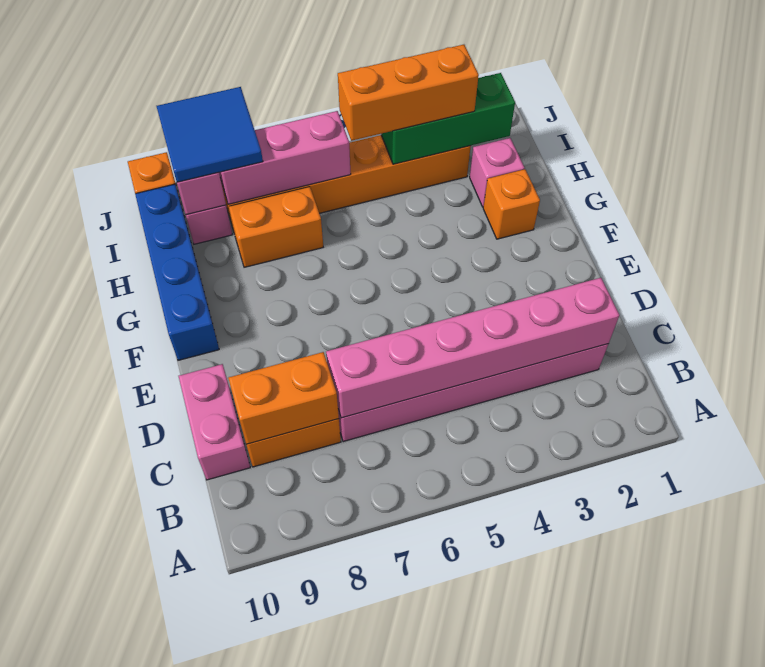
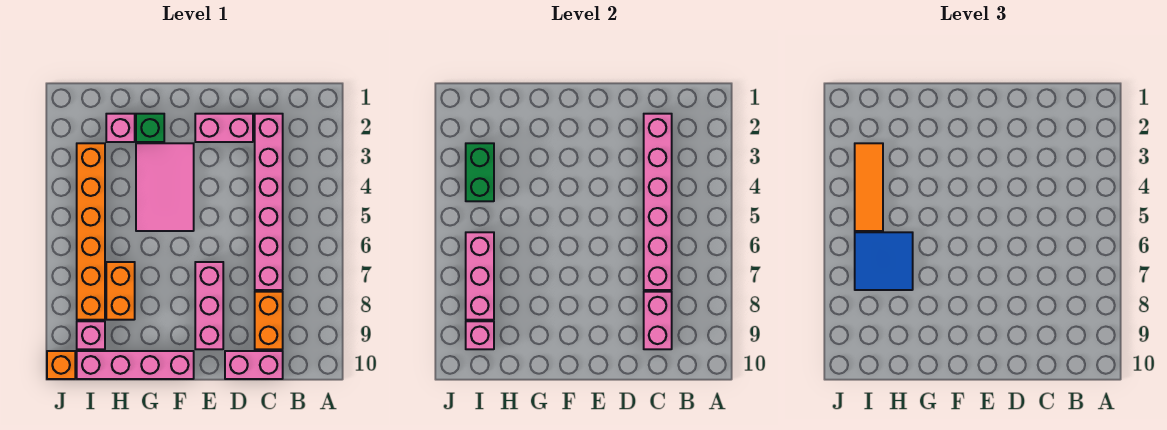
orange brick C8:C9 level 2 -> pink brick C8:C9 level 2
none -> pink brick D2:E2 level 1
none -> pink brick E7:E9 level 1
none -> pink tile F3:G5 level 1
blue brick F10:I10 level 1 -> pink brick F10:I10 level 1
orange brick G2 level 1 -> green brick G2 level 1
green brick I2:I4 level 2 -> green brick I3:I4 level 2
orange brick I3:I5 level 3 -> orange tile I3:I5 level 3
blue tile I8:J9 level 3 -> blue tile H6:I7 level 3

